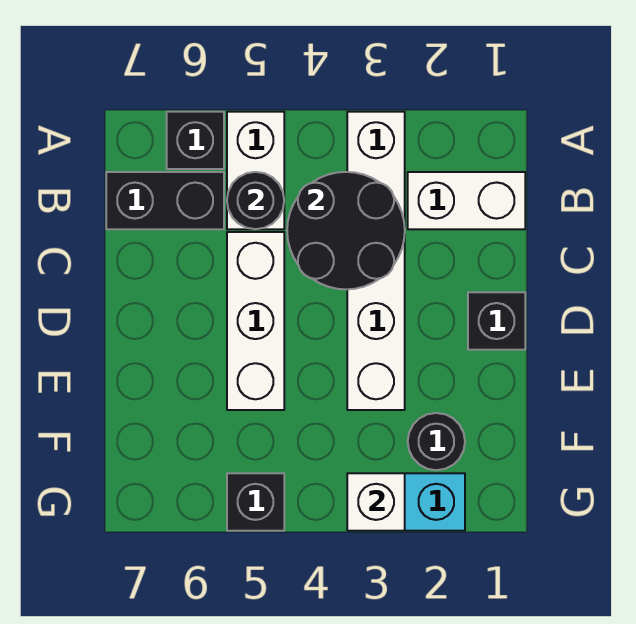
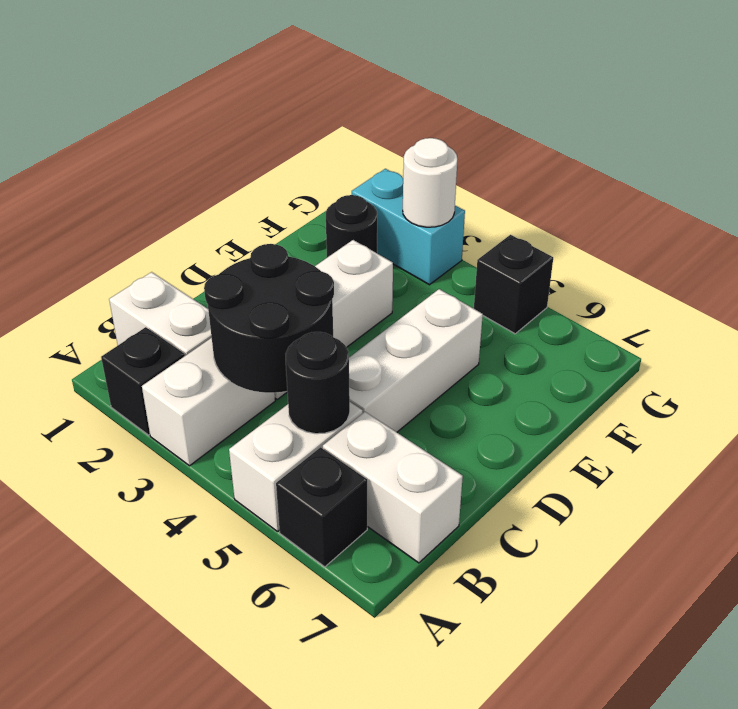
black brick B6:B7 level 1 -> white brick B6:B7 level 1
black brick D1 level 1 -> black brick A2 level 1
white brick G3 level 2 -> white round brick G3 level 2

